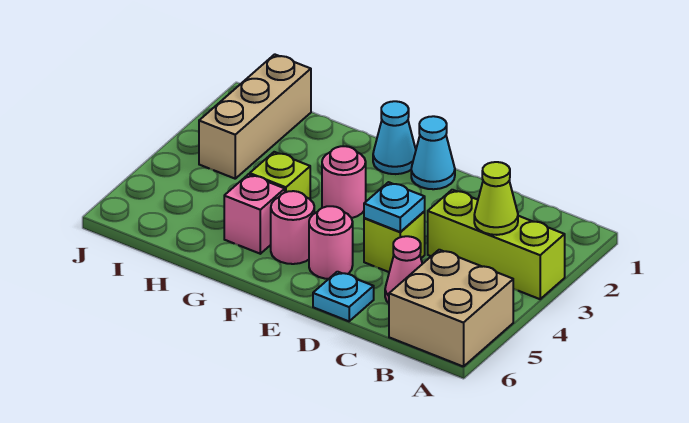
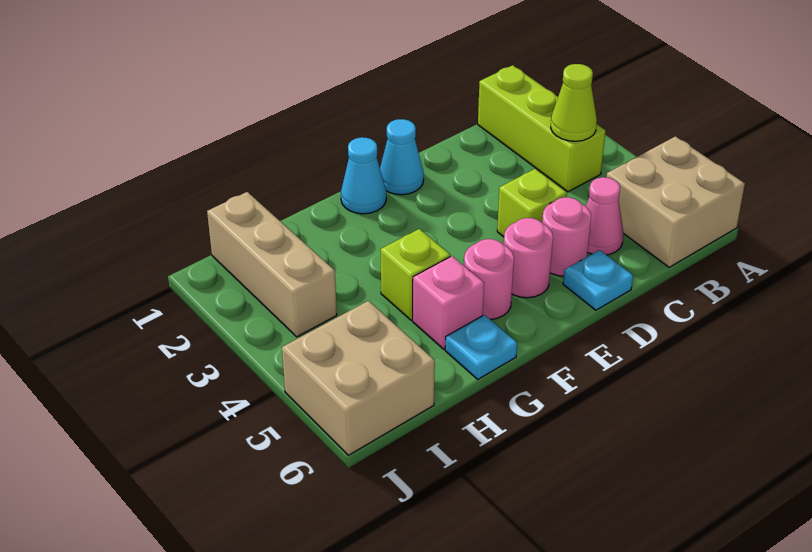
lime brick A3:C3 level 1 -> lime brick B1:B3 level 1
cyan plate D4 level 2 -> cyan plate G6 level 1
pink round brick F3 level 1 -> pink round brick D5 level 1
none -> tan brick I5:J6 level 1

